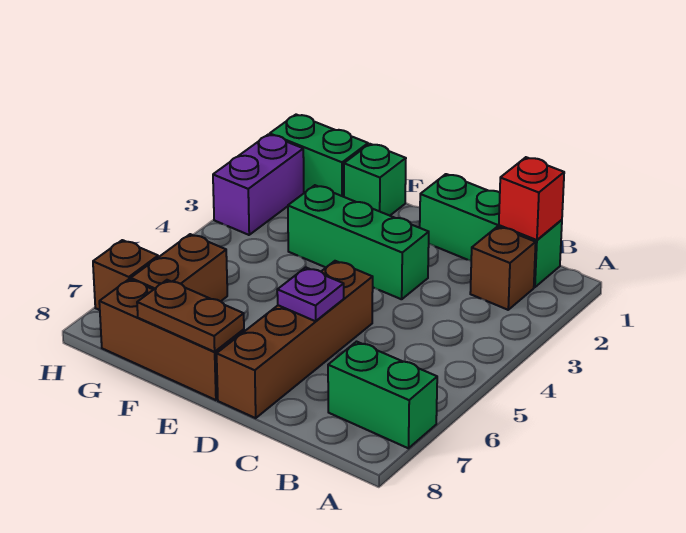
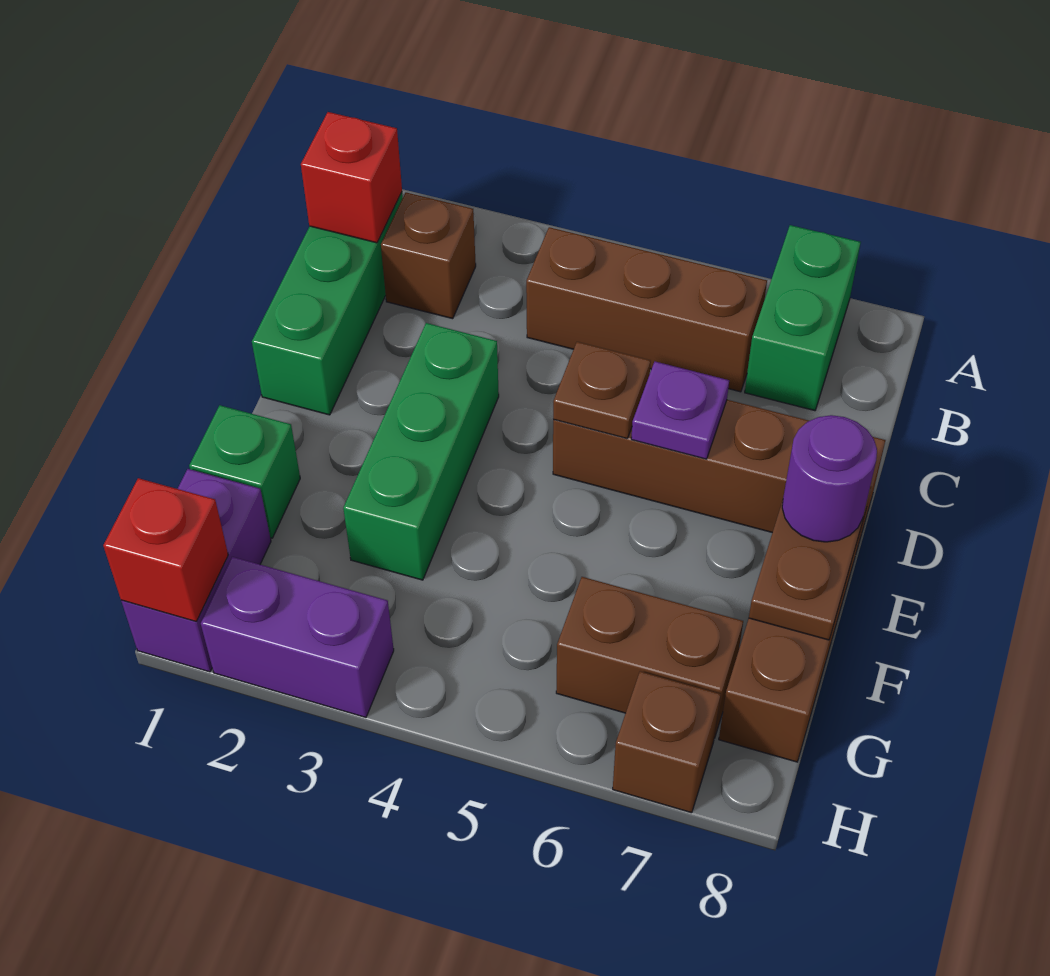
none -> brown brick B4:B6 level 1
none -> brown plate D5 level 2
none -> purple round brick E8 level 3
green brick G1:H1 level 1 -> purple brick G1:H1 level 1
none -> red brick H1 level 2

